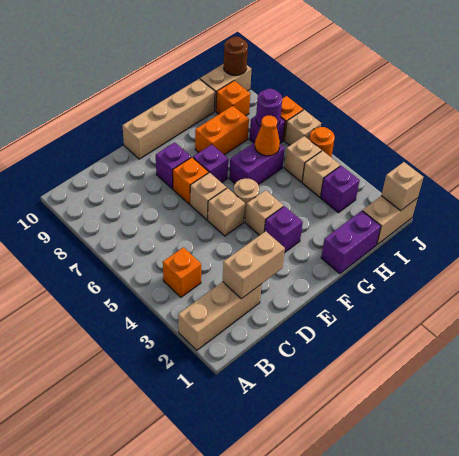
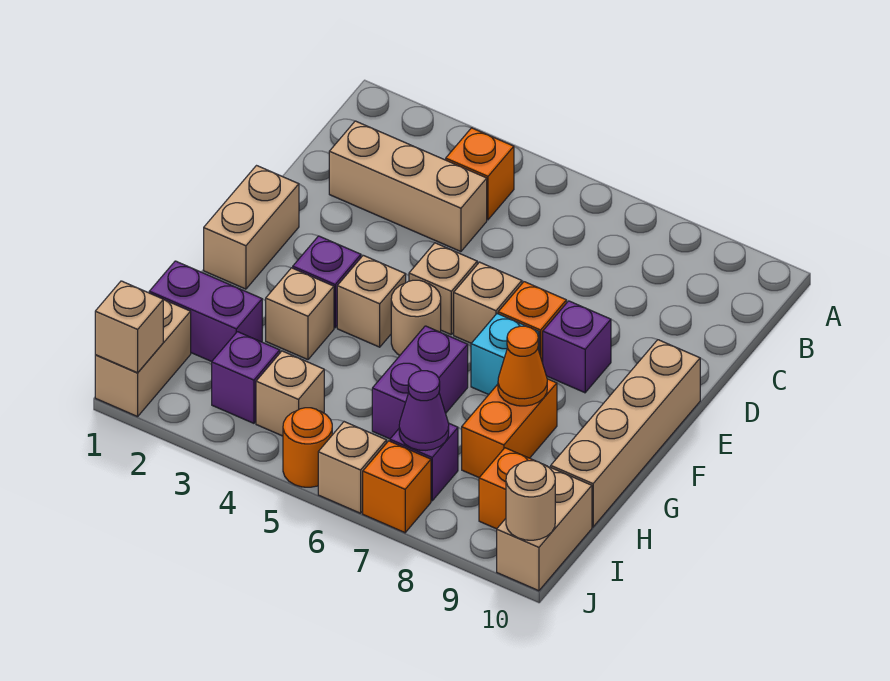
tan brick A2:C2 level 1 -> tan brick C2:C4 level 1
tan brick C2:D2 level 2 -> tan brick E1:F1 level 1
purple brick F7 level 1 -> cyan brick F7 level 1
purple brick G1:H1 level 1 -> purple brick H1:H2 level 1
orange cone H6 level 2 -> orange cone G8 level 2
tan brick I5 level 1 -> tan brick G3 level 1
purple round brick I7 level 2 -> purple cone I7 level 2
brown round brick J10 level 2 -> tan round brick J10 level 2

